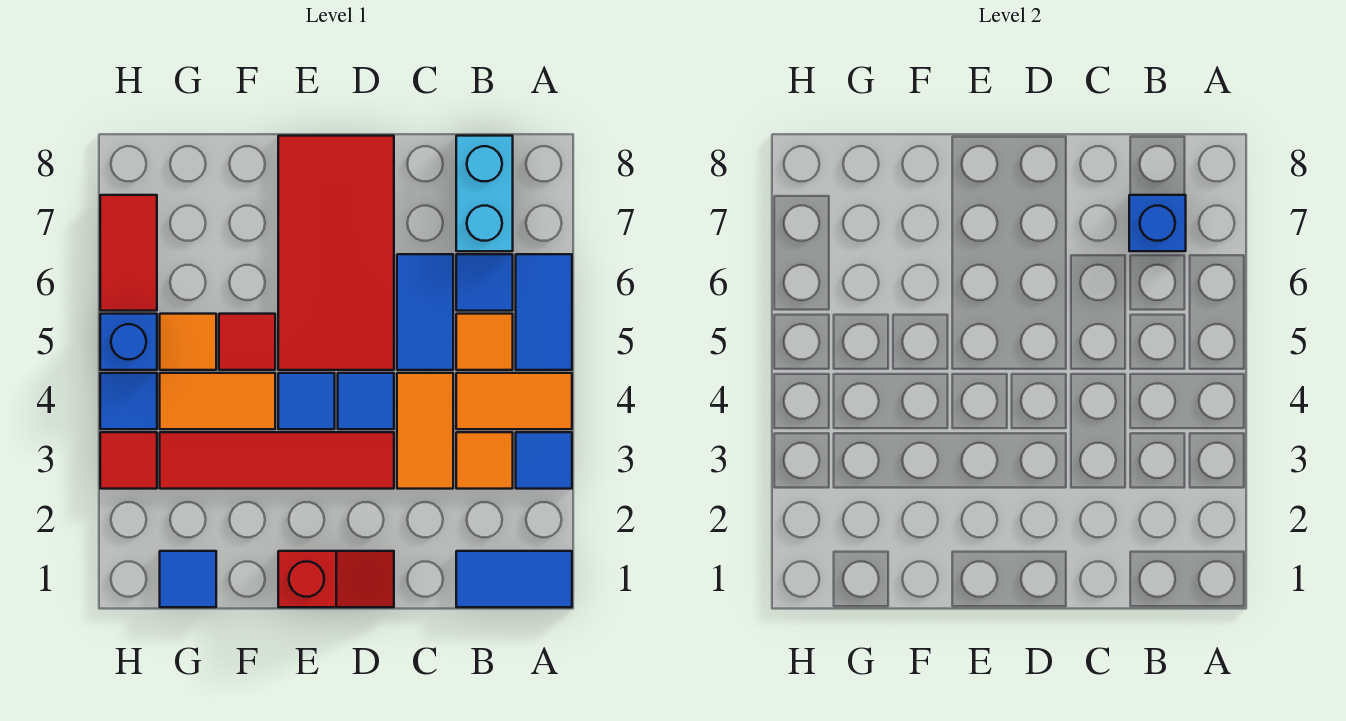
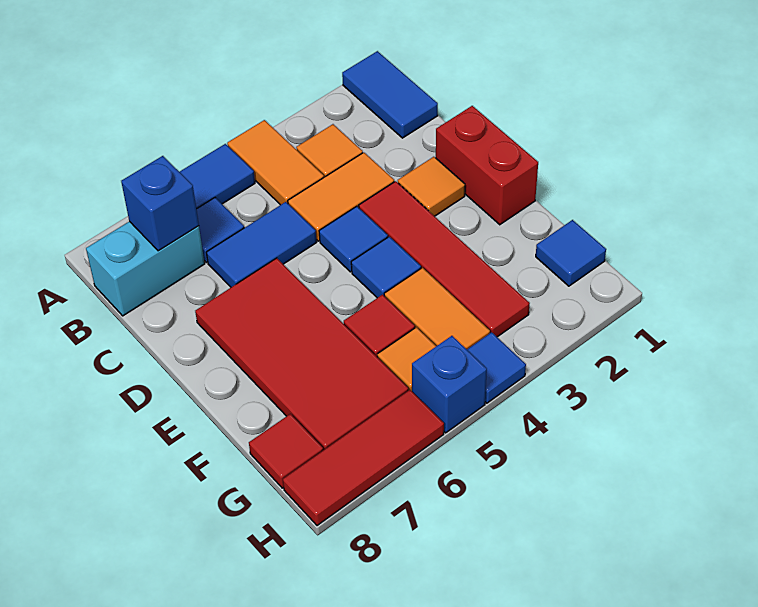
blue tile A3 level 1 -> none
orange tile B5 level 1 -> orange tile D2 level 1
red slope D1:E1 level 1 top E -> red brick D1:E1 level 1
red tile D5:E8 level 1 -> red tile D6:G7 level 1
red tile H3 level 1 -> red tile G8 level 1
red tile H6:H7 level 1 -> red tile H6:H8 level 1

